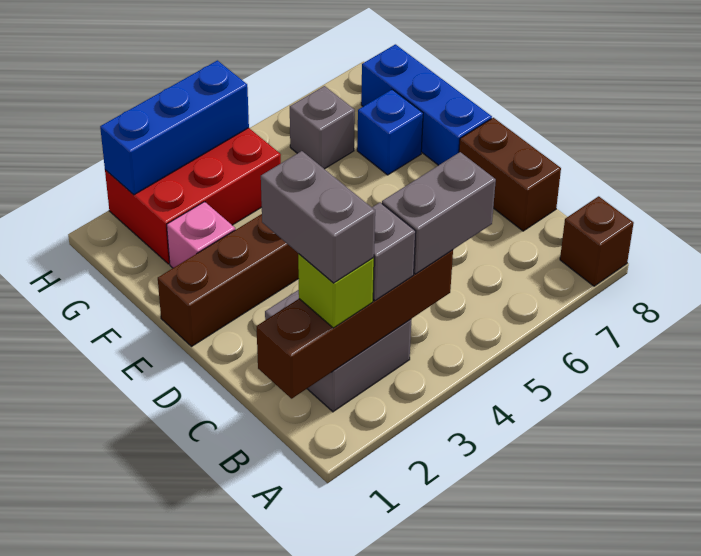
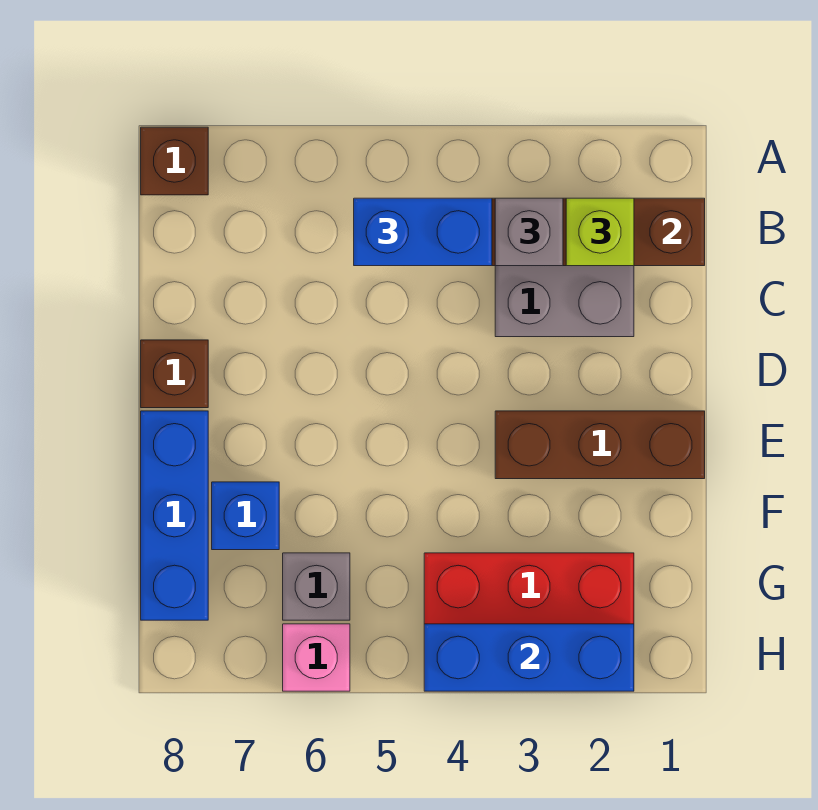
grey brick B2:C2 level 4 -> none
grey brick B4:B5 level 3 -> blue brick B4:B5 level 3
brown brick C8:D8 level 1 -> brown brick D8 level 1
pink brick F2 level 1 -> pink brick H6 level 1

